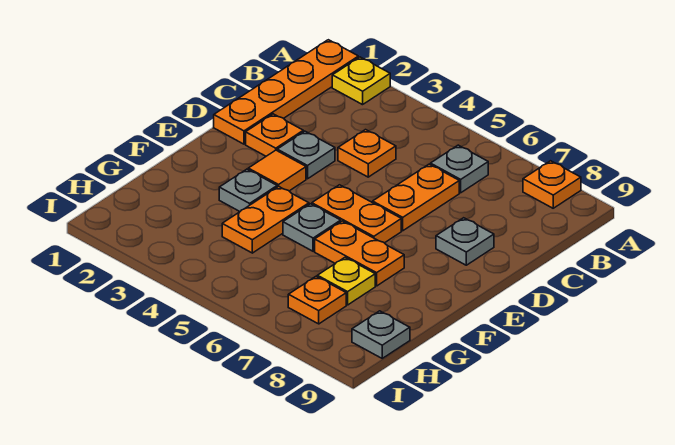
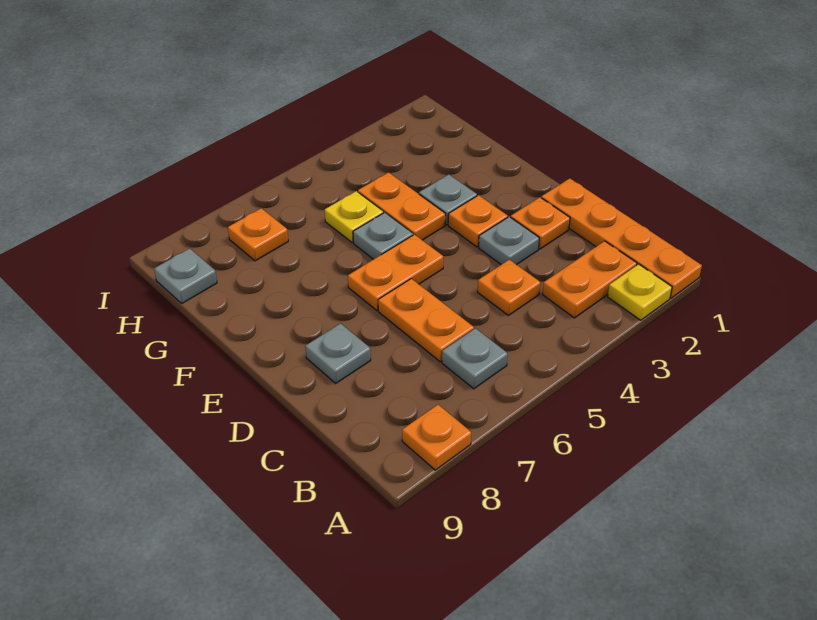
orange tile E3 level 1 -> orange plate E3 level 1
orange plate F6:F7 level 1 -> orange plate B2:B3 level 1
yellow plate G7 level 1 -> yellow plate G5 level 1

